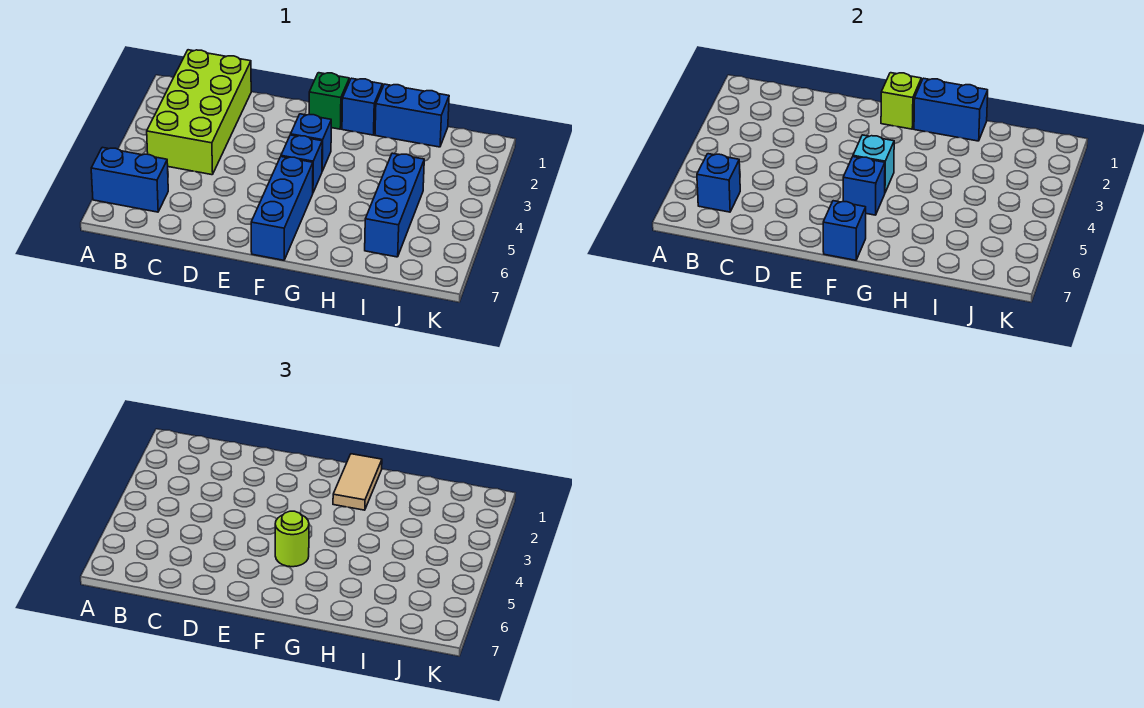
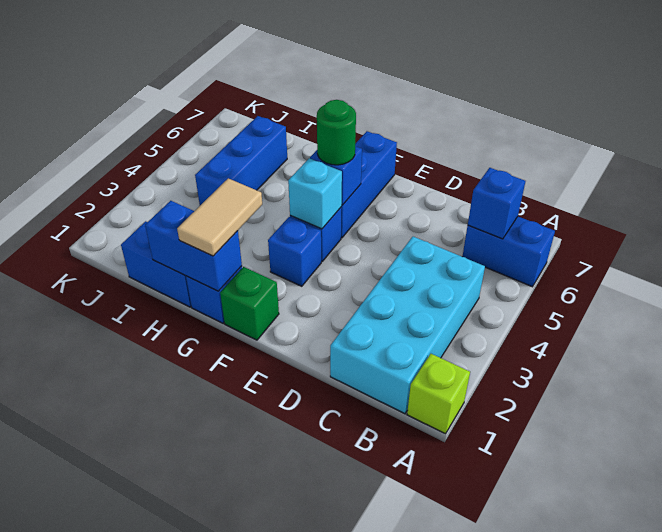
lime brick B1:C4 level 1 -> cyan brick B1:C4 level 1
lime brick F1 level 2 -> lime brick A1 level 1
lime round brick F5 level 3 -> green round brick F5 level 3
blue brick F7 level 2 -> none

